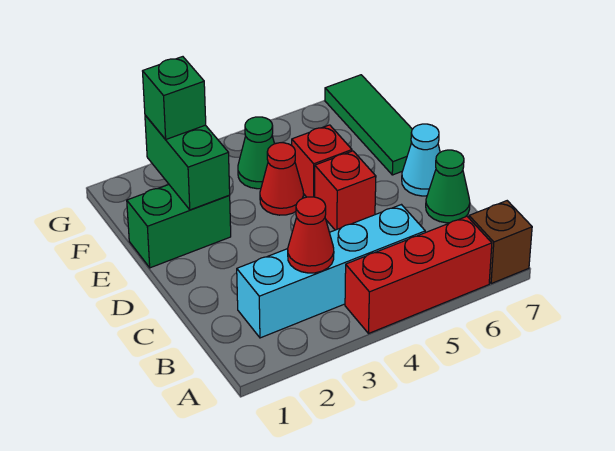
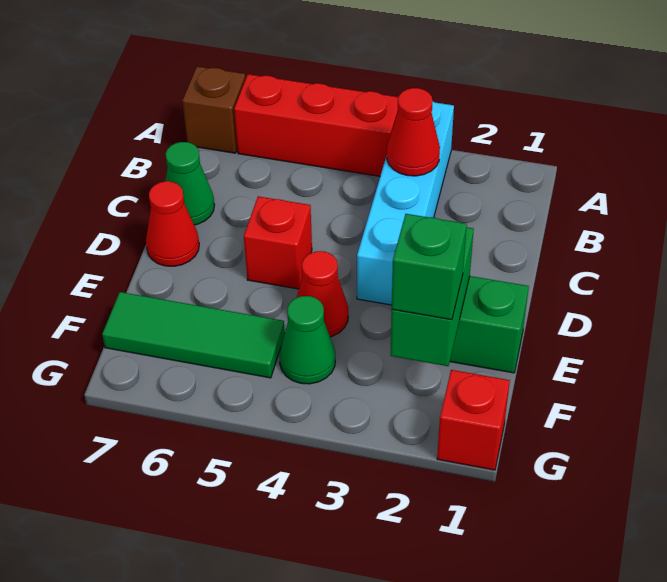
cyan brick B2:B5 level 1 -> cyan brick A3:D3 level 1
cyan cone D7 level 1 -> red cone D7 level 1
red brick E5 level 1 -> red brick G1 level 1
green tile E7:G7 level 1 -> green tile F5:F7 level 1

